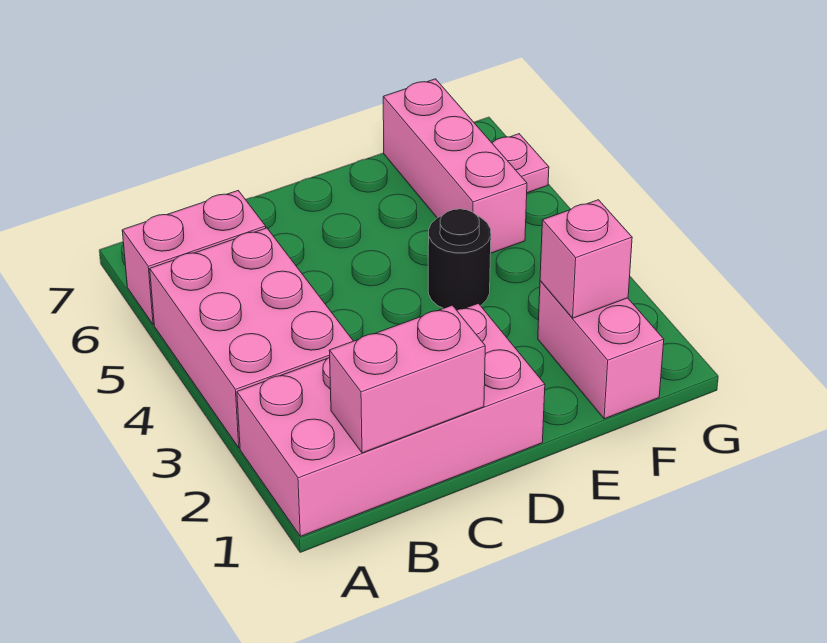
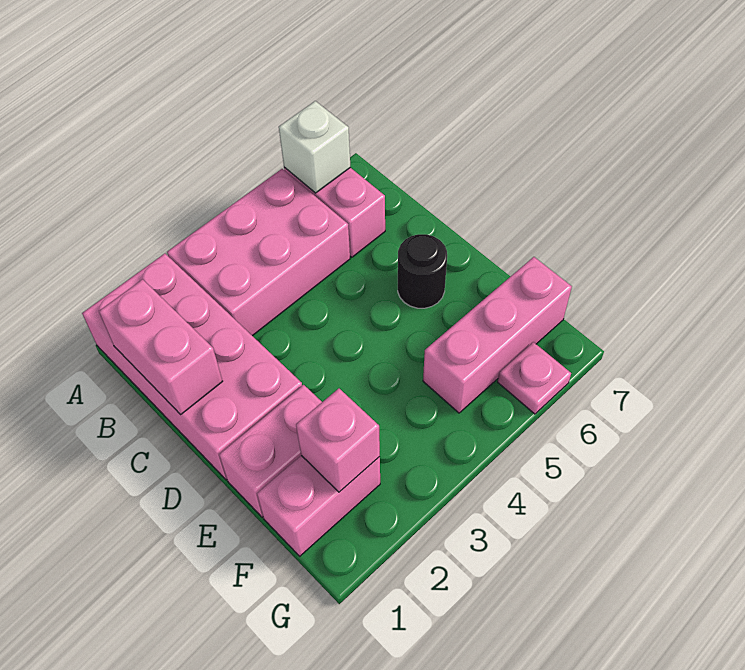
none -> white brick A6 level 2
none -> pink brick E1:E2 level 1
black round brick E4 level 1 -> black round brick D6 level 1

